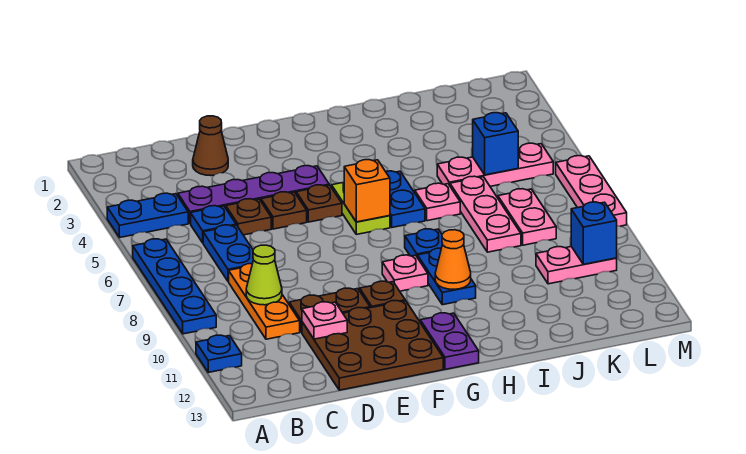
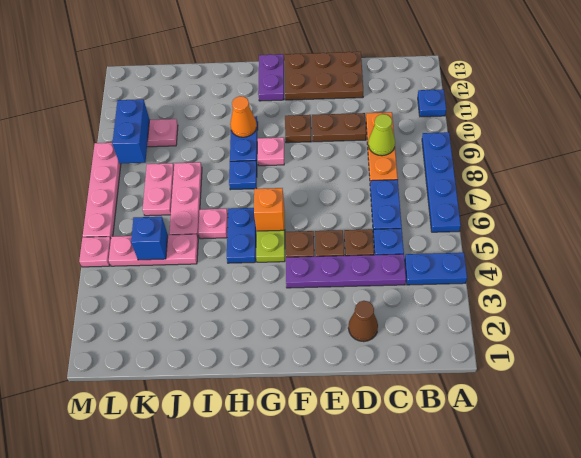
brown plate D11:F13 level 1 -> brown plate D12:F13 level 1
pink plate D11 level 2 -> pink plate M5 level 1
blue brick L10 level 2 -> blue brick L9:L10 level 2
pink plate M6:M8 level 1 -> pink plate M6:M9 level 1

